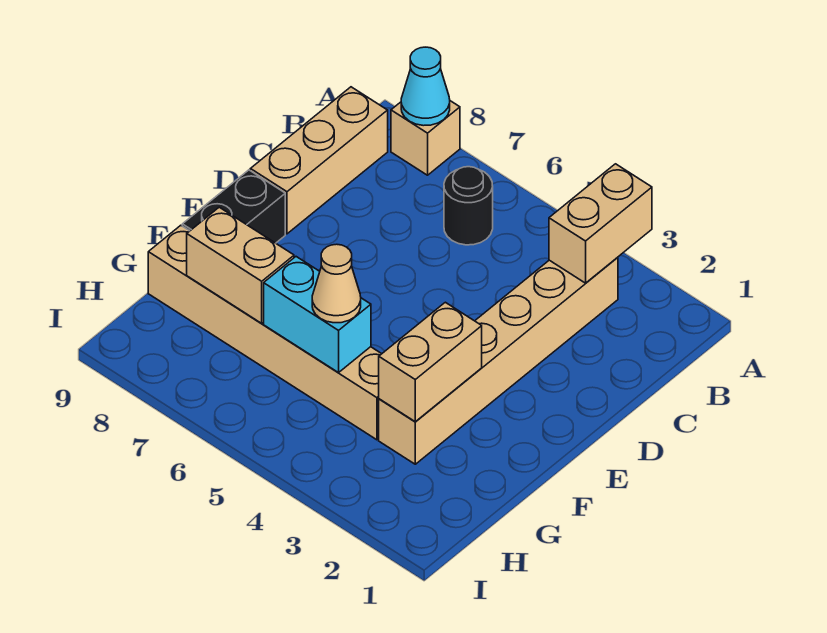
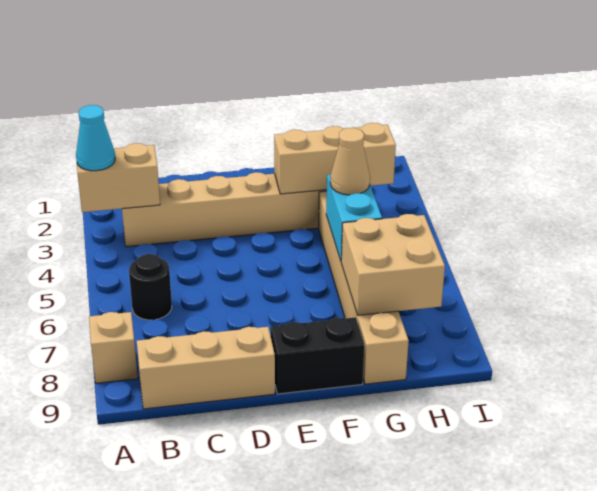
cyan cone A8 level 2 -> cyan cone A3 level 3
tan brick F3:G3 level 2 -> tan brick F3:H3 level 2
tan brick G7:G8 level 2 -> tan brick G7:H8 level 2

